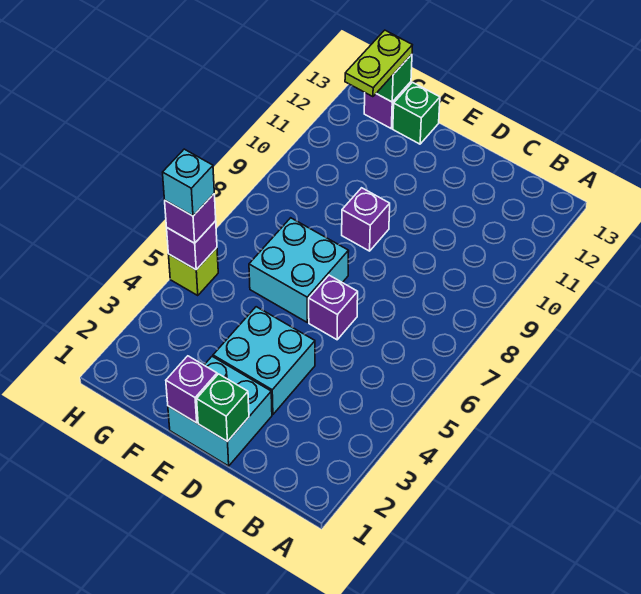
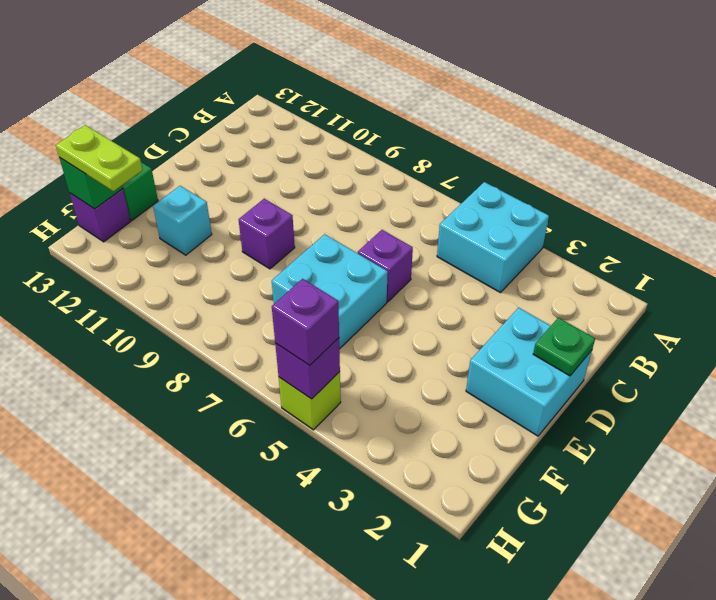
green brick D1 level 2 -> green plate D1 level 2
cyan brick D3:E4 level 1 -> cyan brick A4:B5 level 1
purple brick E1 level 2 -> none
cyan brick H5 level 4 -> cyan brick F11 level 1

